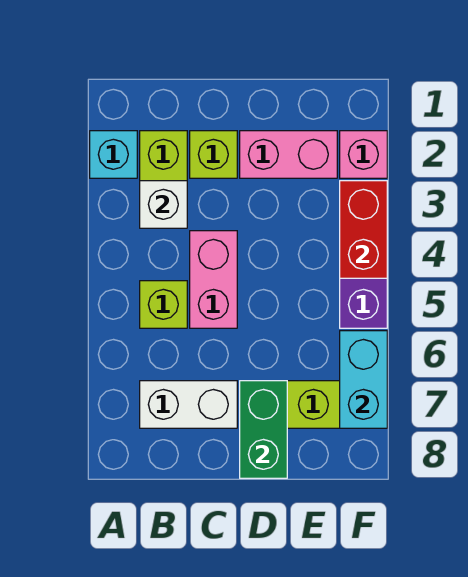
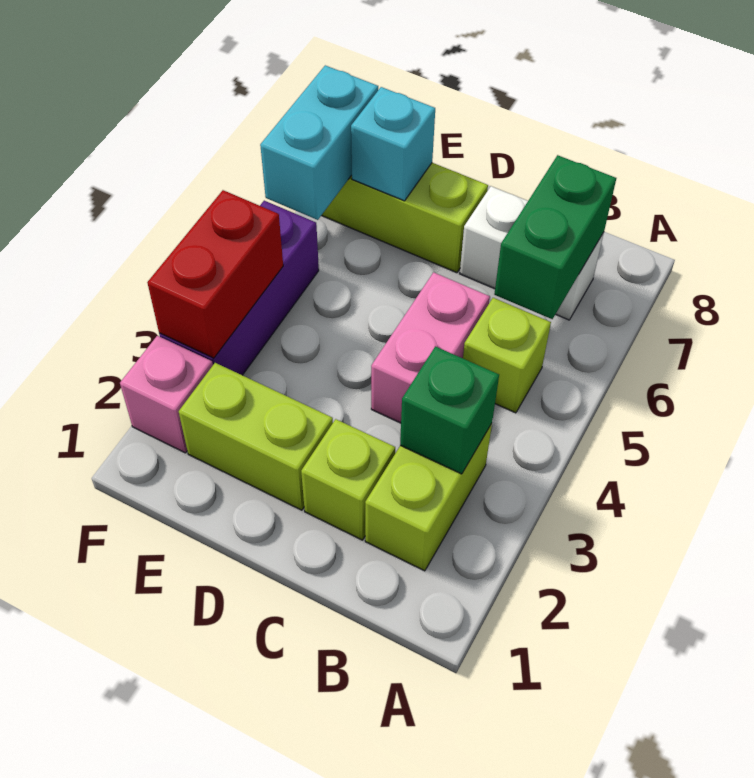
cyan brick A2 level 1 -> cyan brick E7 level 2
white brick B3 level 2 -> green brick B3 level 2
pink brick D2:E2 level 1 -> lime brick D2:E2 level 1
green brick D7:D8 level 2 -> green brick B6:B7 level 2

